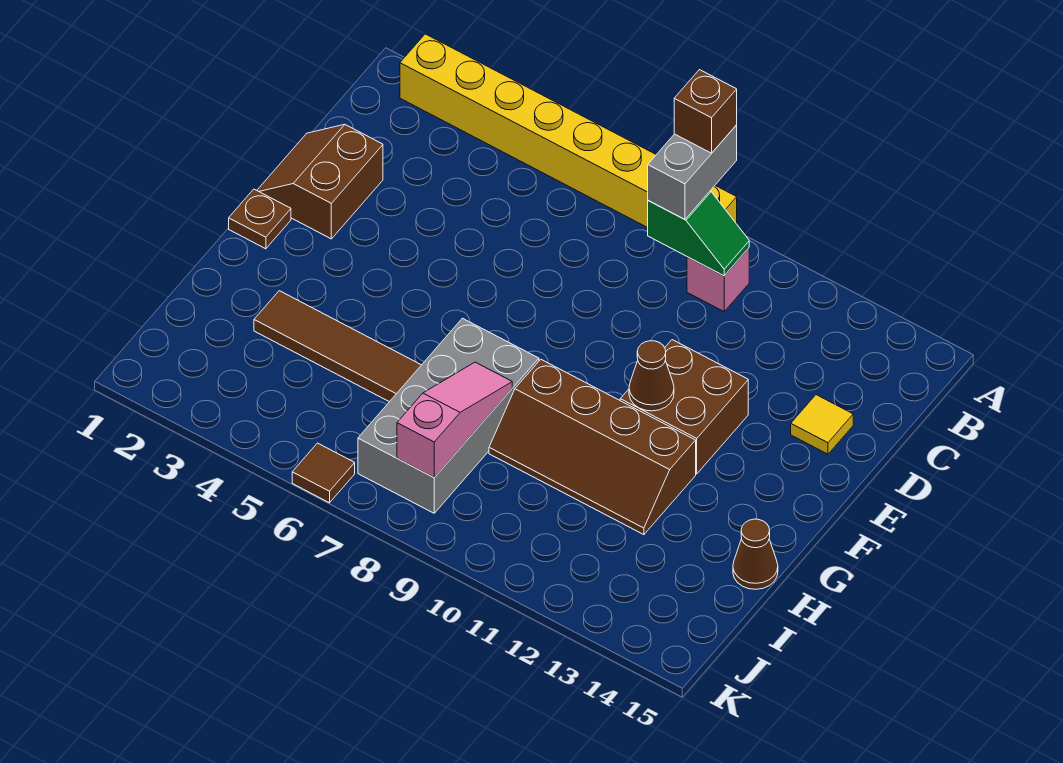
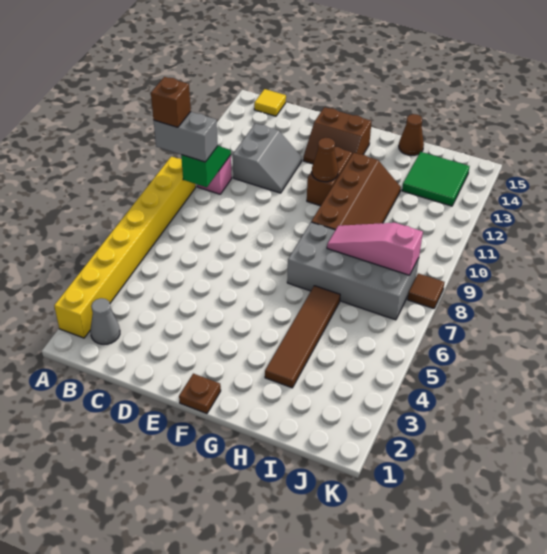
none -> grey cone B2 level 1
none -> grey slope C11:D12 level 1 top C
brown slope D1:E2 level 1 top 2 -> brown slope E13:F14 level 1 top 14
yellow tile D14 level 1 -> yellow tile B15 level 1
brown brick E11:F12 level 1 -> brown brick F11:F12 level 1
none -> green tile I13:J14 level 1
brown tile K6 level 1 -> brown tile K8 level 1

